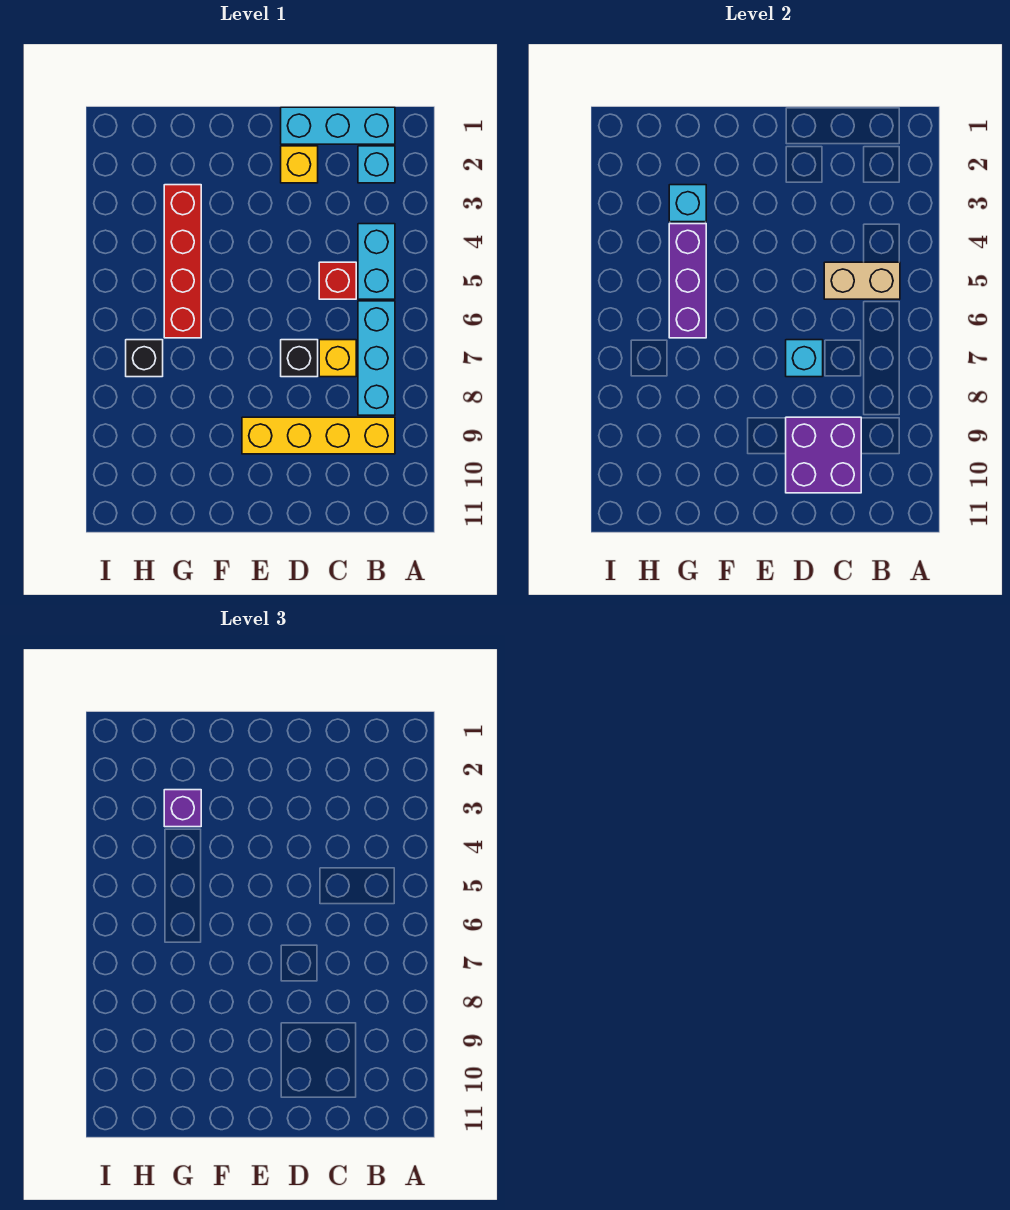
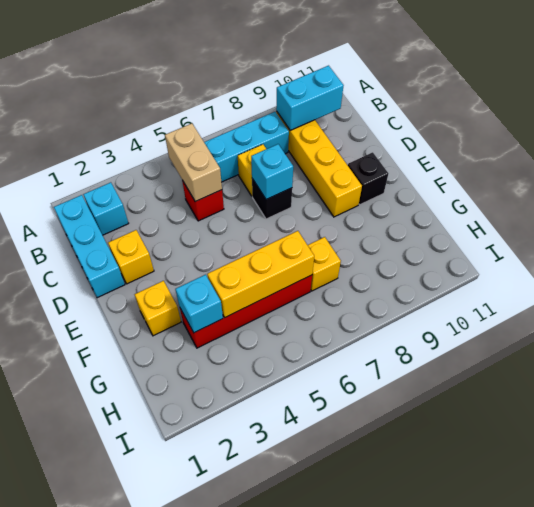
cyan brick B4:B5 level 1 -> cyan brick B9:B10 level 2
purple brick C9:D10 level 2 -> none
none -> yellow brick F2 level 1
purple brick G3 level 3 -> none
purple brick G4:G6 level 2 -> yellow brick G4:G6 level 2
none -> yellow brick G7 level 1
black brick H7 level 1 -> black brick E10 level 1

